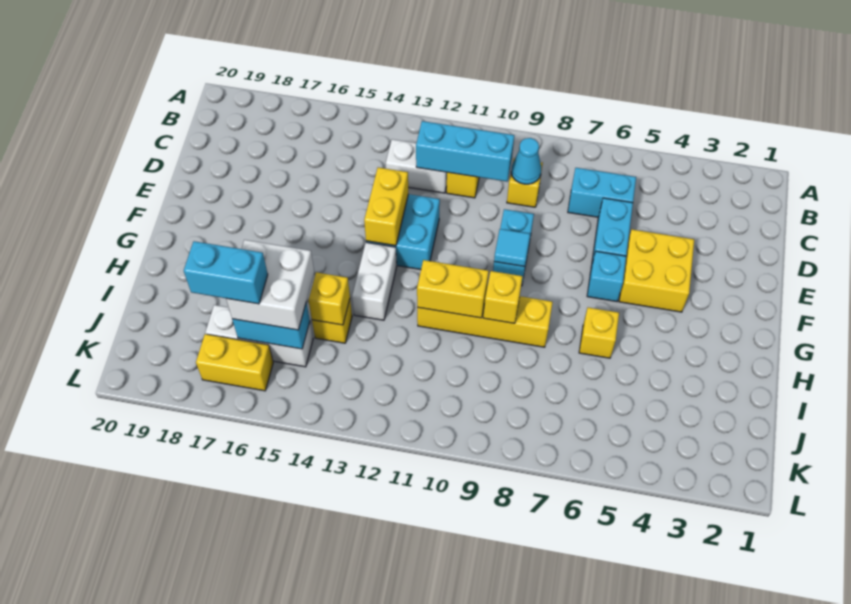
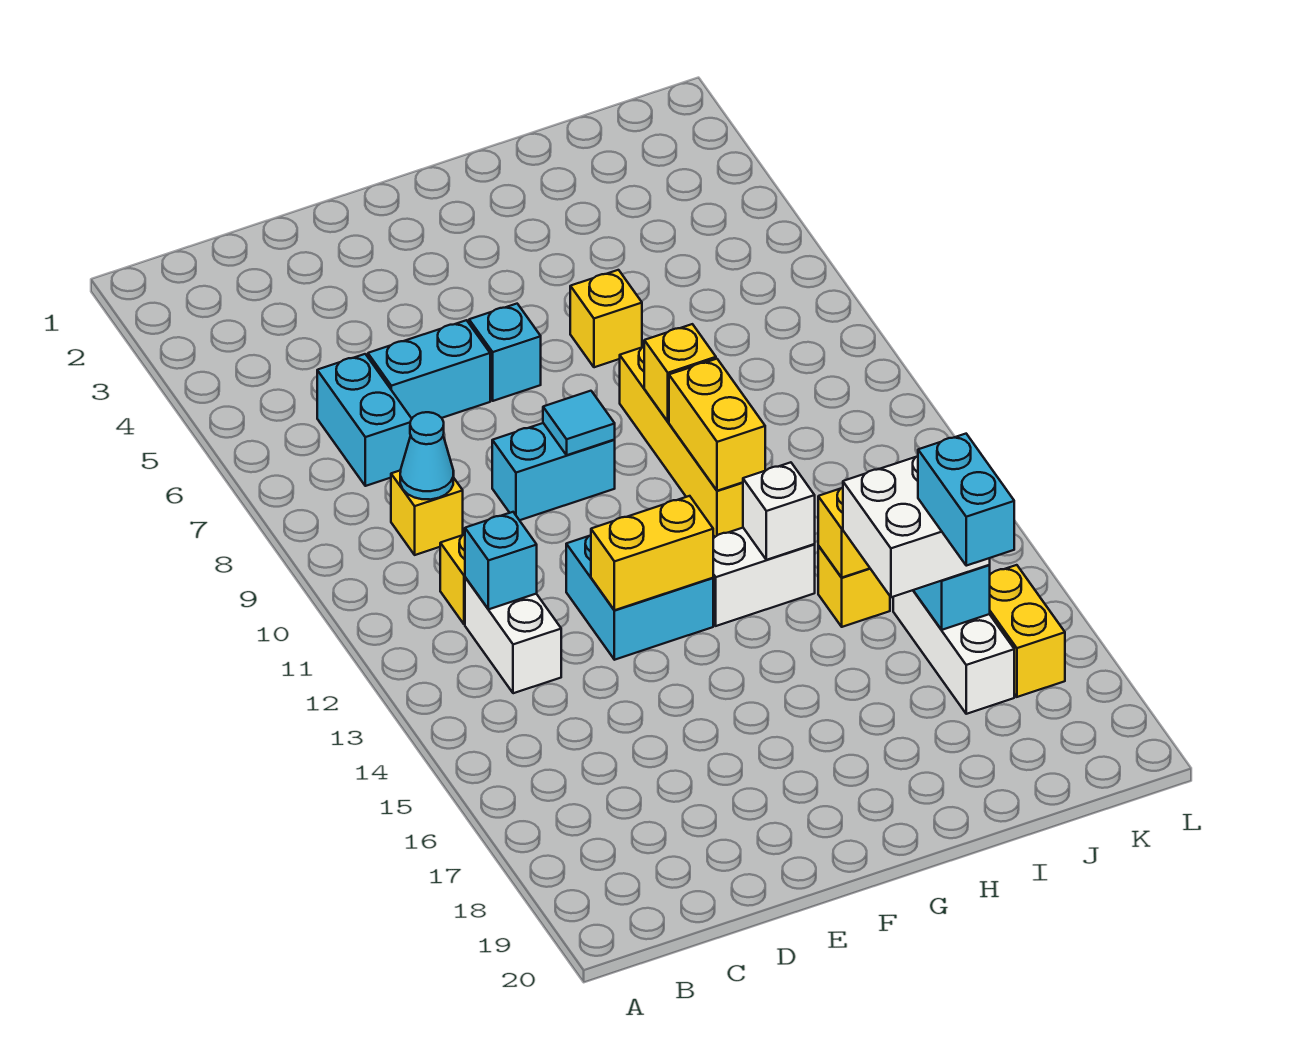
cyan brick C10:C12 level 2 -> cyan brick C12 level 2
yellow brick E4:F5 level 1 -> none
none -> white brick H13 level 2

